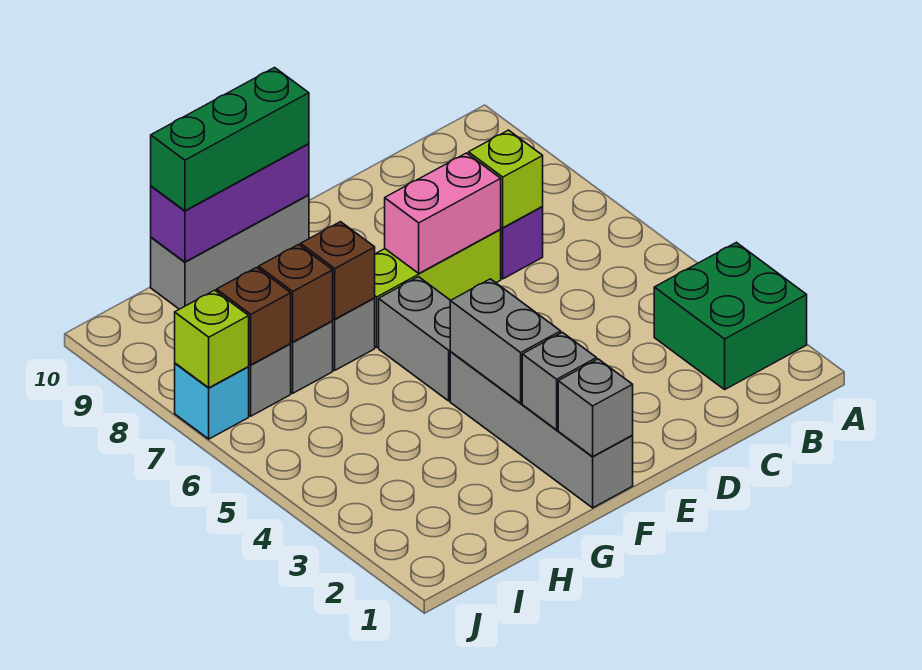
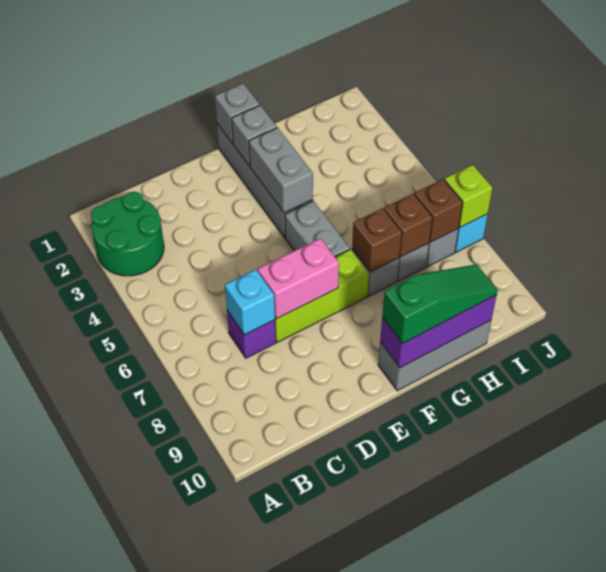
green brick A2:B3 level 1 -> green round brick A2:B3 level 1
lime brick C7 level 2 -> cyan brick C7 level 2
green brick F10:H10 level 3 -> green slope F10:H10 level 3 top F

